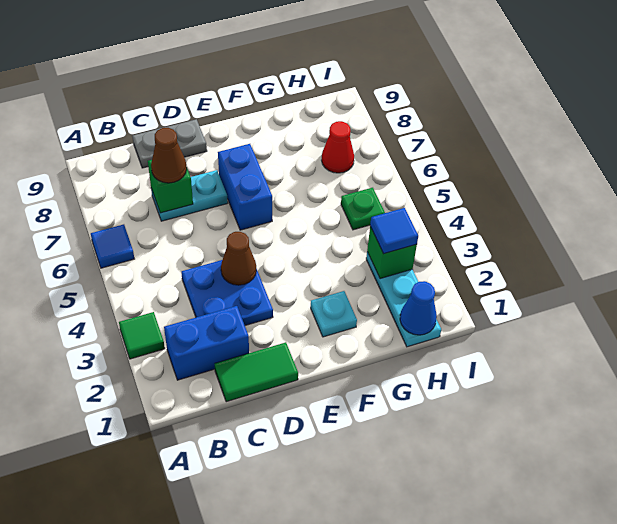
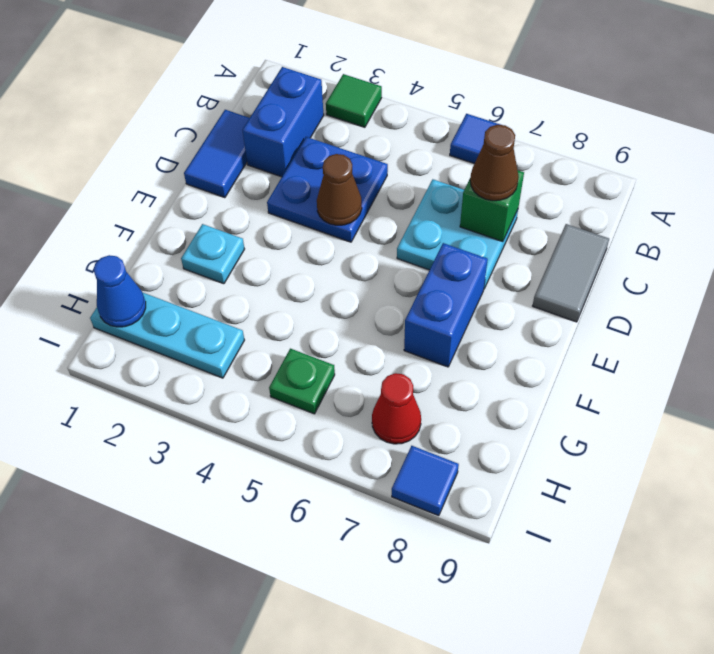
green tile C1:D1 level 1 -> blue tile C1:D1 level 1
cyan plate C7:D7 level 1 -> cyan plate C6:D7 level 1
grey plate C9:D9 level 1 -> grey tile C9:D9 level 1
blue brick E6:E7 level 1 -> blue brick E7:F7 level 1
green brick H3 level 2 -> none
blue tile H3 level 3 -> blue tile I8 level 1

